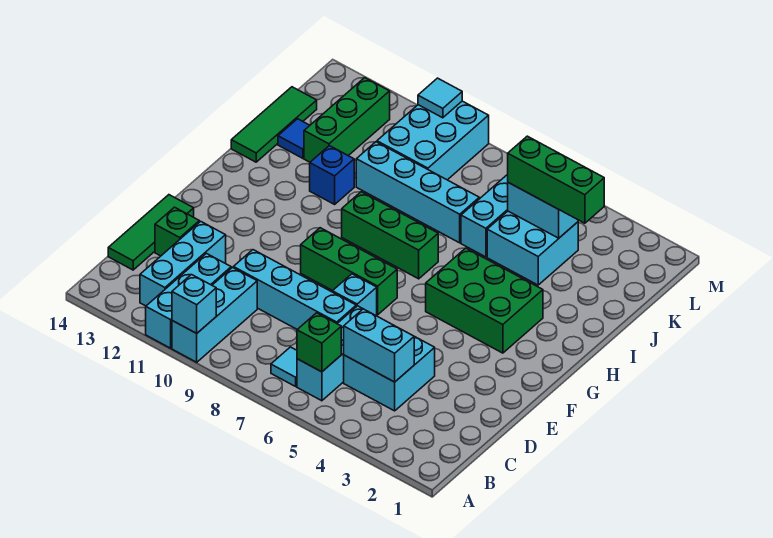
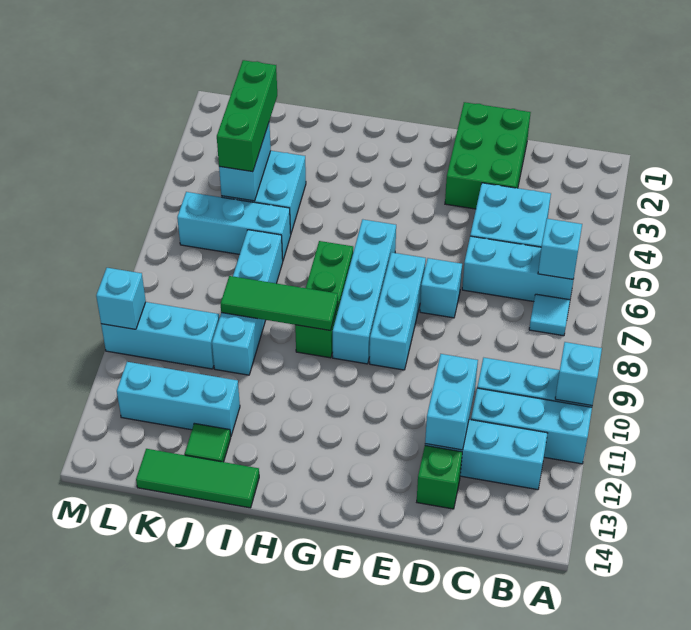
green brick B6 level 2 -> cyan brick B6 level 2
cyan brick C4:C5 level 2 -> cyan brick D11:D12 level 2
green tile C14:E14 level 1 -> green tile H9:J9 level 2
cyan brick D7:D10 level 1 -> cyan brick G6:G9 level 1
green brick F7:F9 level 1 -> cyan brick F7:F9 level 1
green brick G3:H5 level 1 -> green brick D1:E3 level 1
blue brick I11 level 1 -> none
green brick J12:L12 level 1 -> cyan brick J12:L12 level 1
blue tile J13 level 1 -> green tile J13 level 1
cyan brick K9:M10 level 1 -> cyan brick K10:M10 level 1
cyan tile M10 level 2 -> cyan brick M10 level 2

